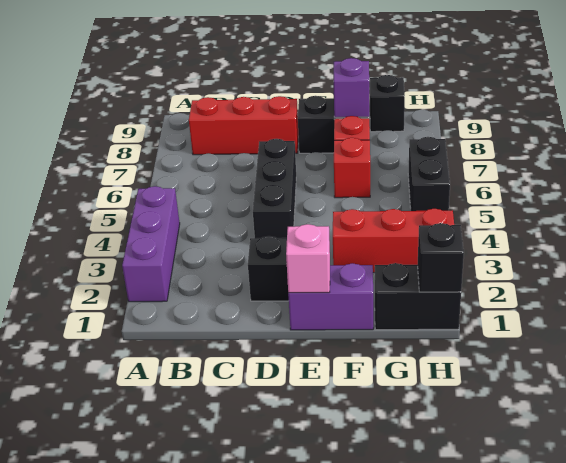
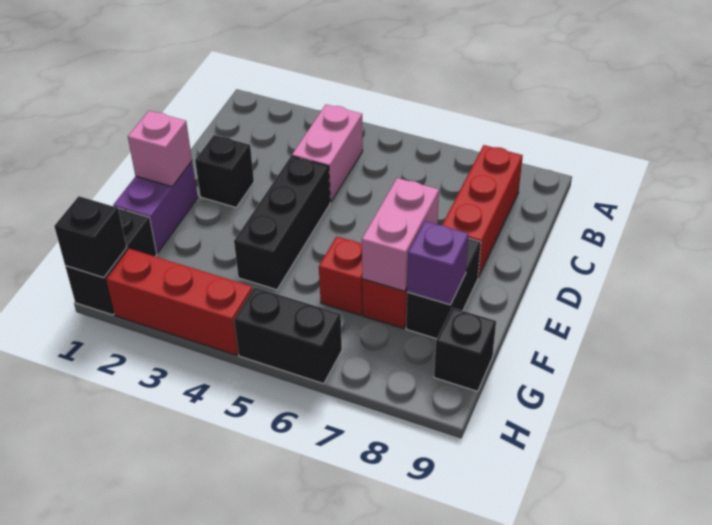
purple brick A2:A4 level 1 -> none
none -> pink brick B4:C4 level 1
black brick D4:D6 level 1 -> black brick D4:F4 level 1
none -> pink brick E7:F7 level 2
red brick F3:H3 level 1 -> red brick H2:H4 level 1

